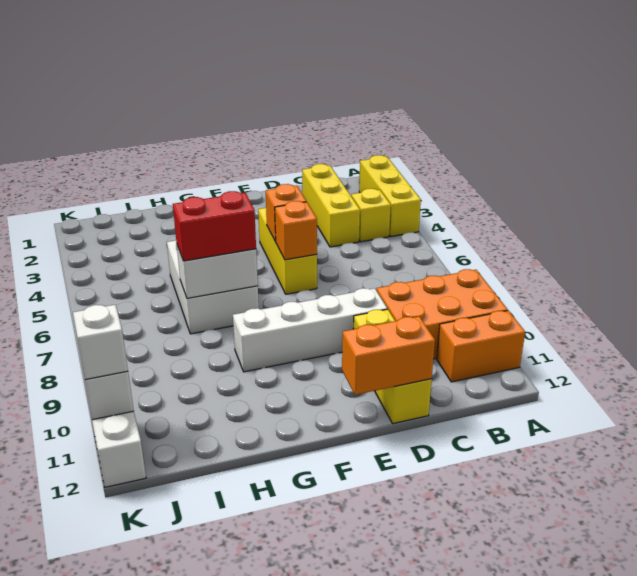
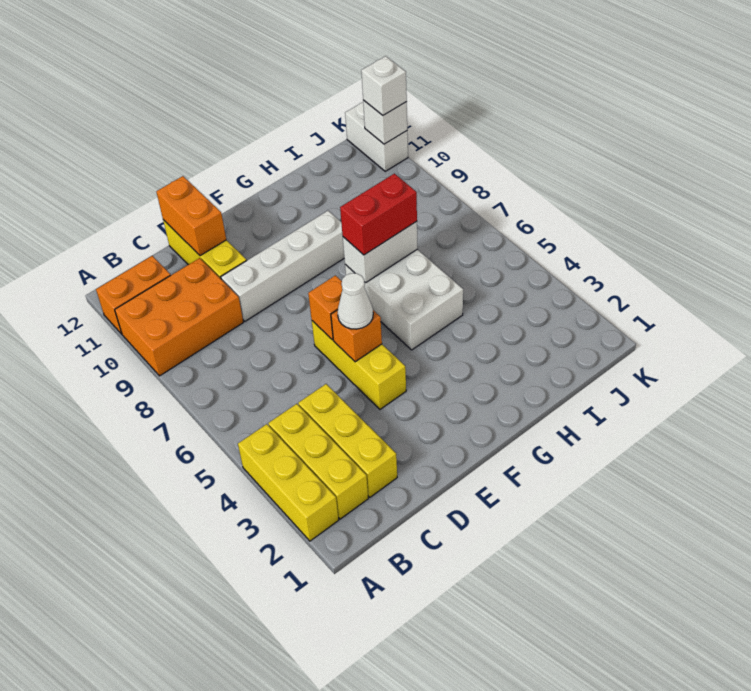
yellow brick B4 level 1 -> yellow brick B2:B4 level 1
orange brick D12:E12 level 2 -> orange brick D11:D12 level 2
none -> white cone E5 level 3

